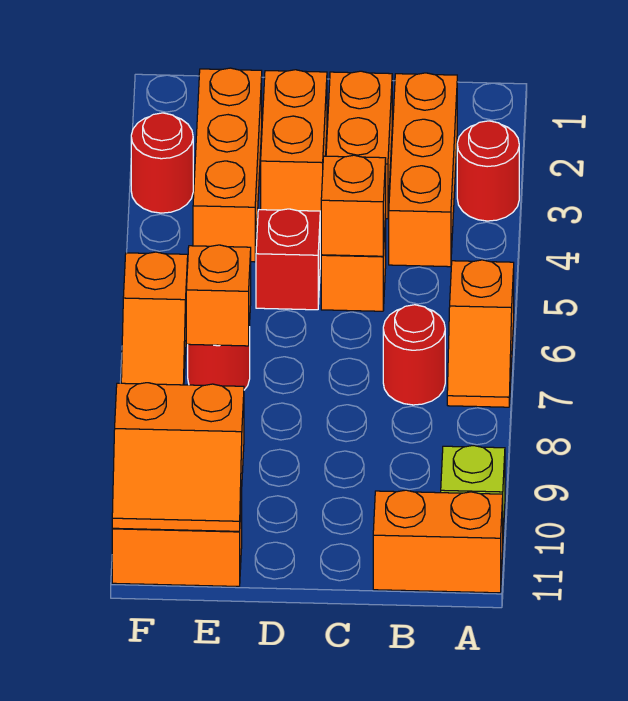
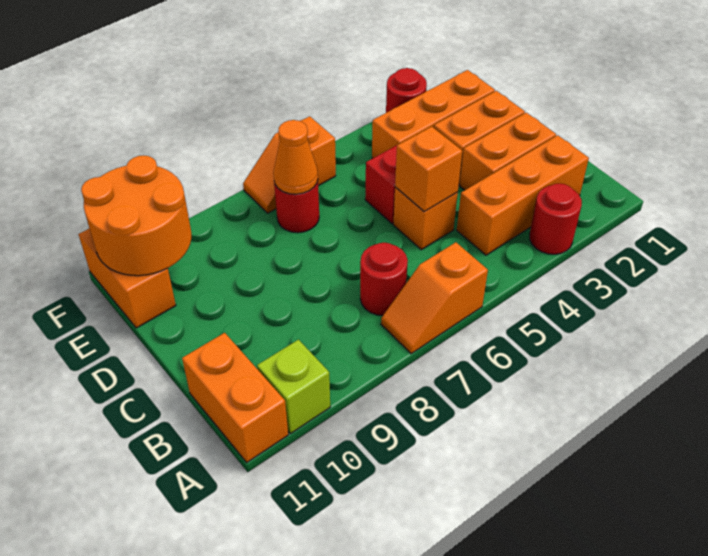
orange brick E7 level 2 -> orange cone E7 level 2
orange slope E10:F11 level 2 top 10 -> orange round brick E10:F11 level 2

